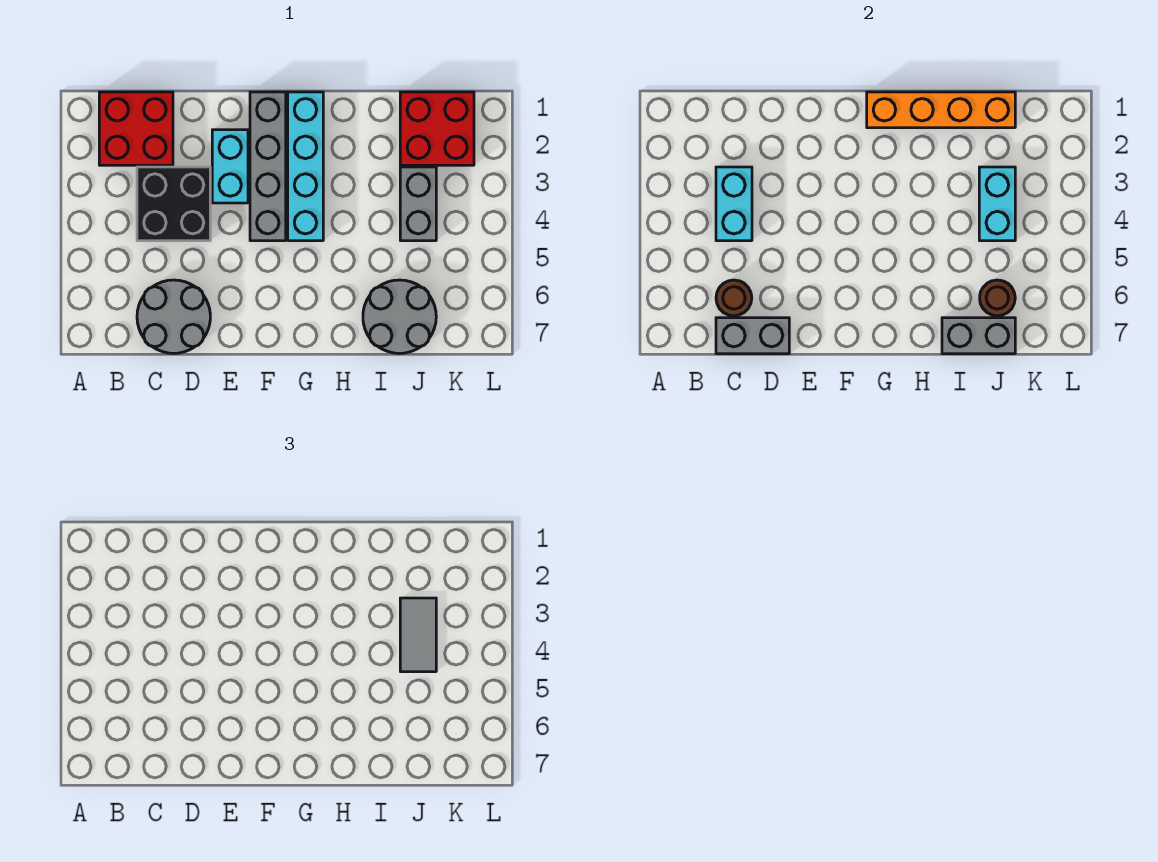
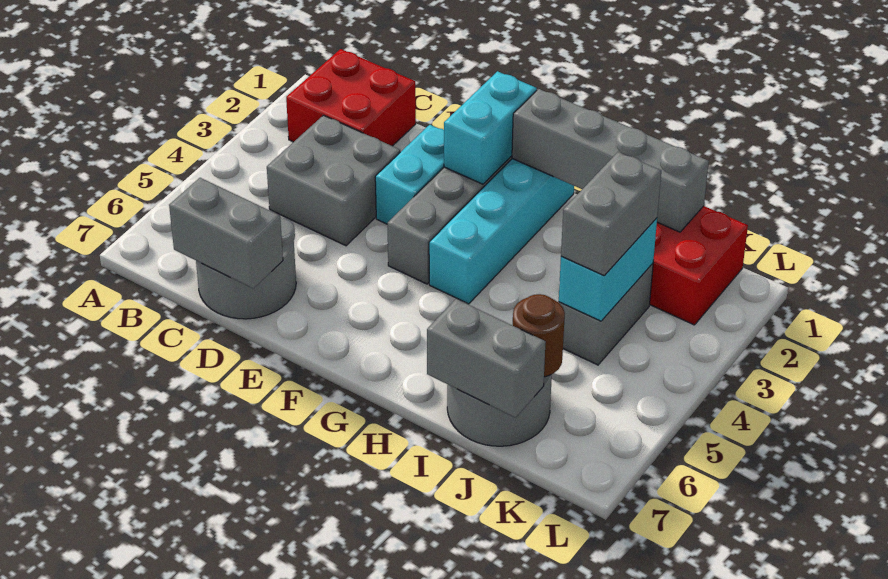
black brick C3:D4 level 1 -> grey brick C3:D4 level 1
cyan brick C3:C4 level 2 -> cyan brick F1:F2 level 2
brown round brick C6 level 2 -> none
orange brick G1:J1 level 2 -> grey brick G1:J1 level 2
grey tile J3:J4 level 3 -> grey brick J3:J4 level 3

